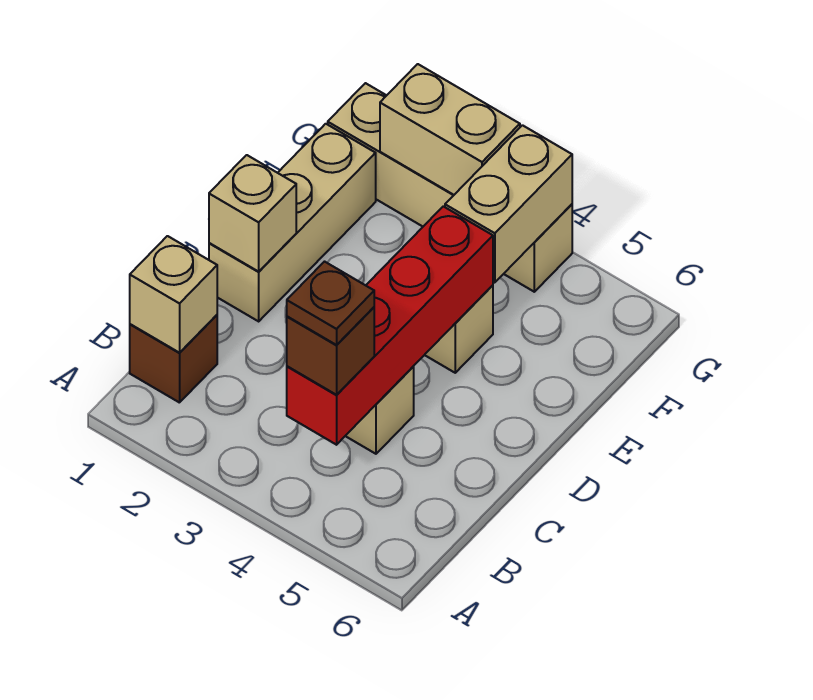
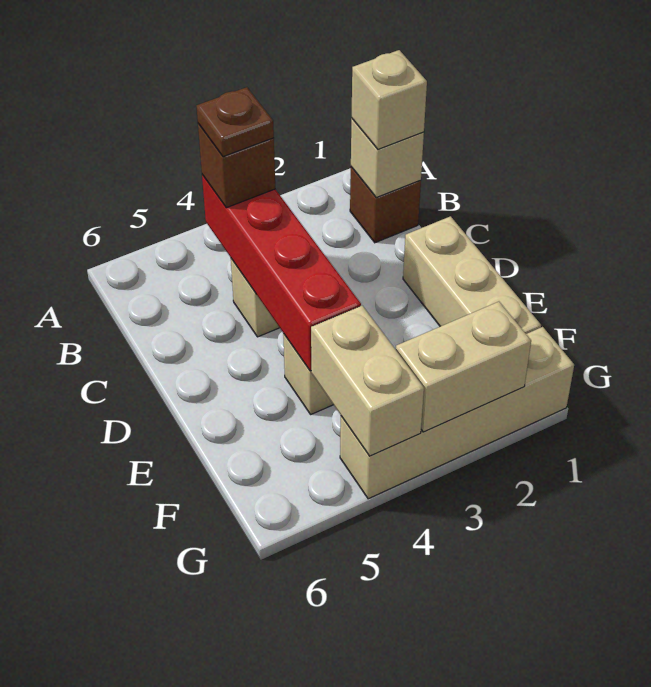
tan brick D1 level 2 -> tan brick B1 level 3

